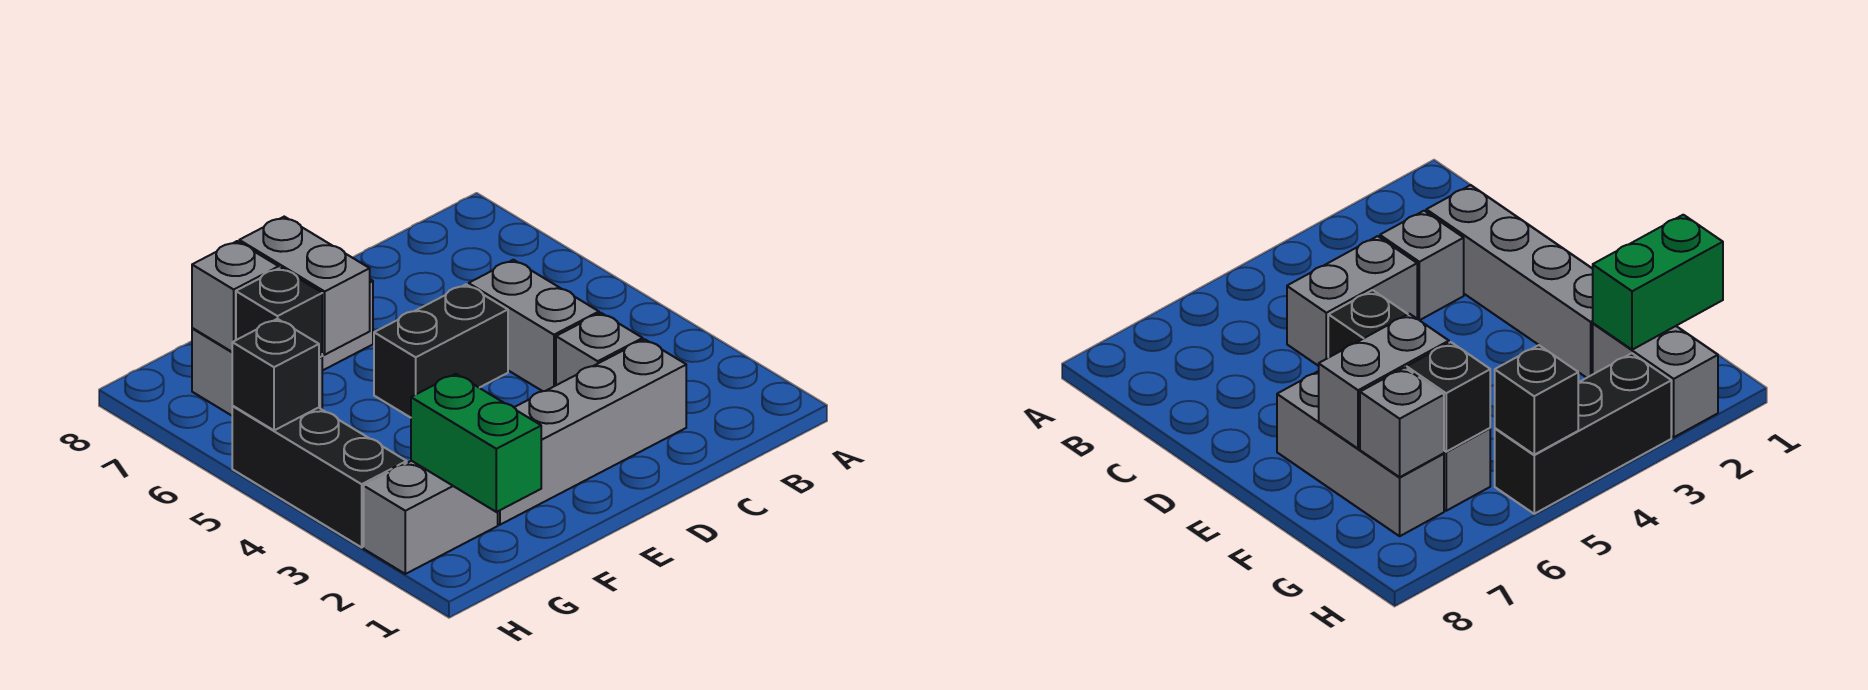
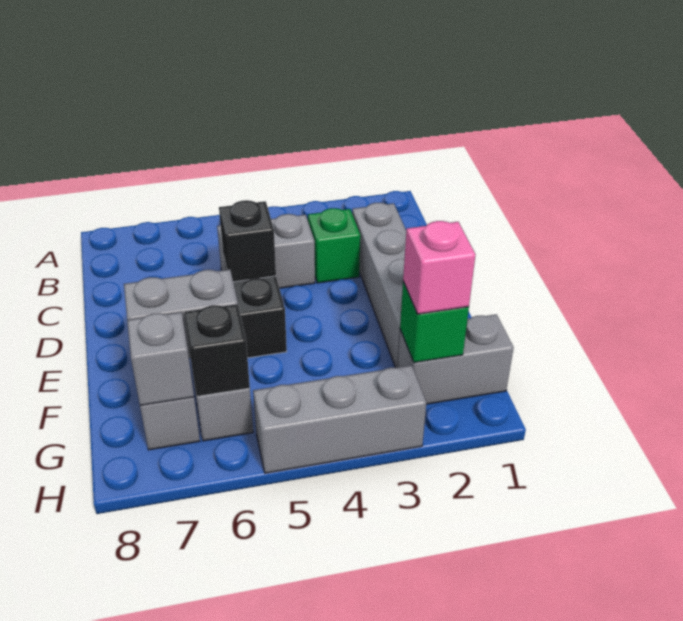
grey brick C3 level 1 -> green brick C3 level 1
green brick G1:G2 level 2 -> green brick G2 level 2
grey brick G2:H2 level 1 -> grey brick G1:G2 level 1
none -> pink brick G2 level 3
black brick H3:H5 level 1 -> grey brick H3:H5 level 1
black brick H5 level 2 -> black brick D5 level 2

